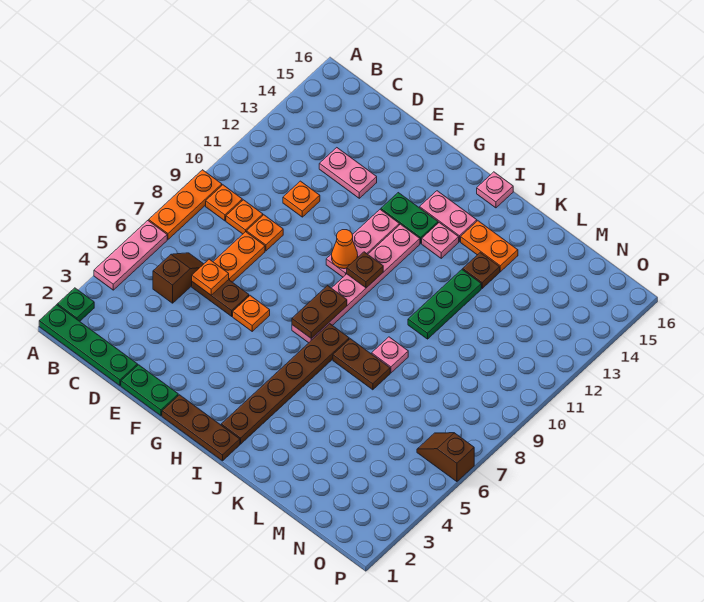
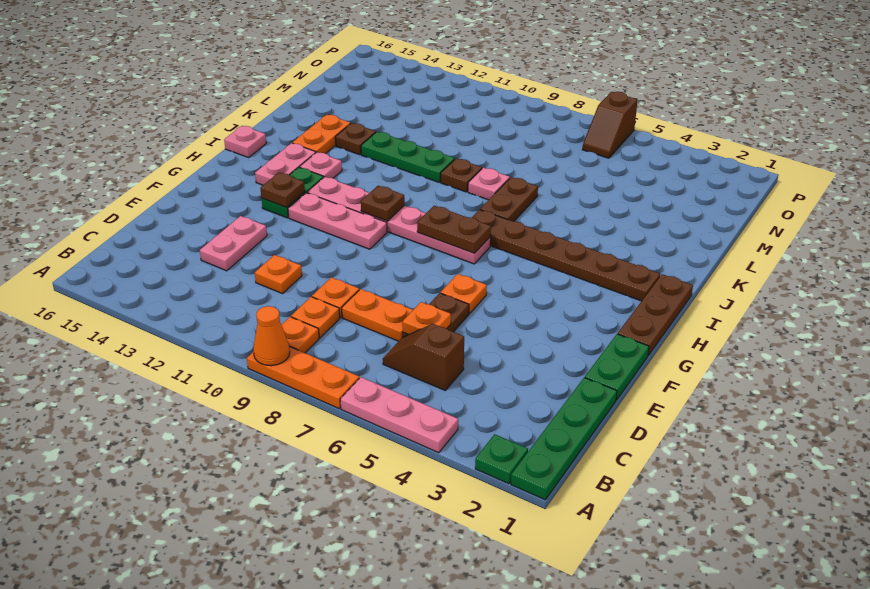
orange cone G10 level 2 -> orange cone A9 level 2
none -> brown plate G13 level 2
none -> brown plate K9 level 1

